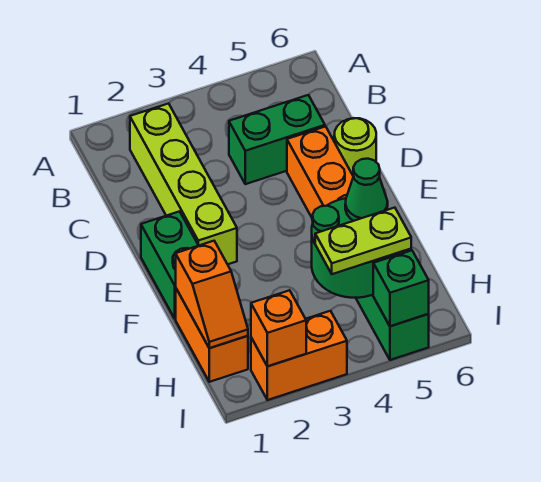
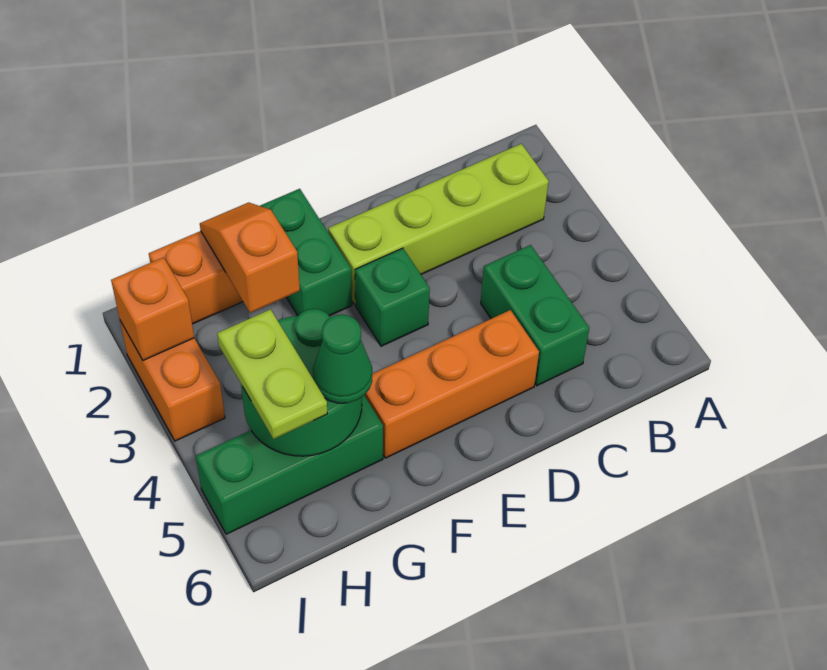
lime round brick D6 level 1 -> none
green brick E1:F1 level 1 -> green brick F1:F2 level 1
orange slope G1:H1 level 2 top G -> orange slope G1:G2 level 2 top 2
green brick I5 level 2 -> green brick E3 level 1

